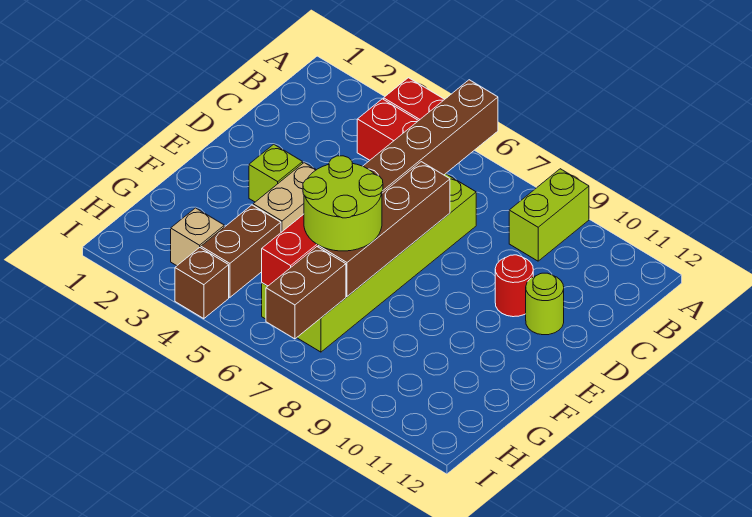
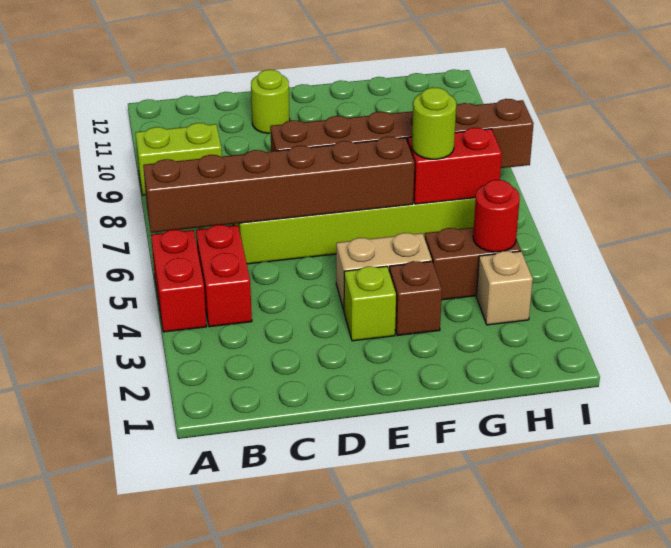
red round brick D10 level 1 -> red round brick H4 level 2
lime round brick F6:G7 level 3 -> lime round brick G6 level 3
brown brick I4 level 1 -> brown brick F3 level 1

